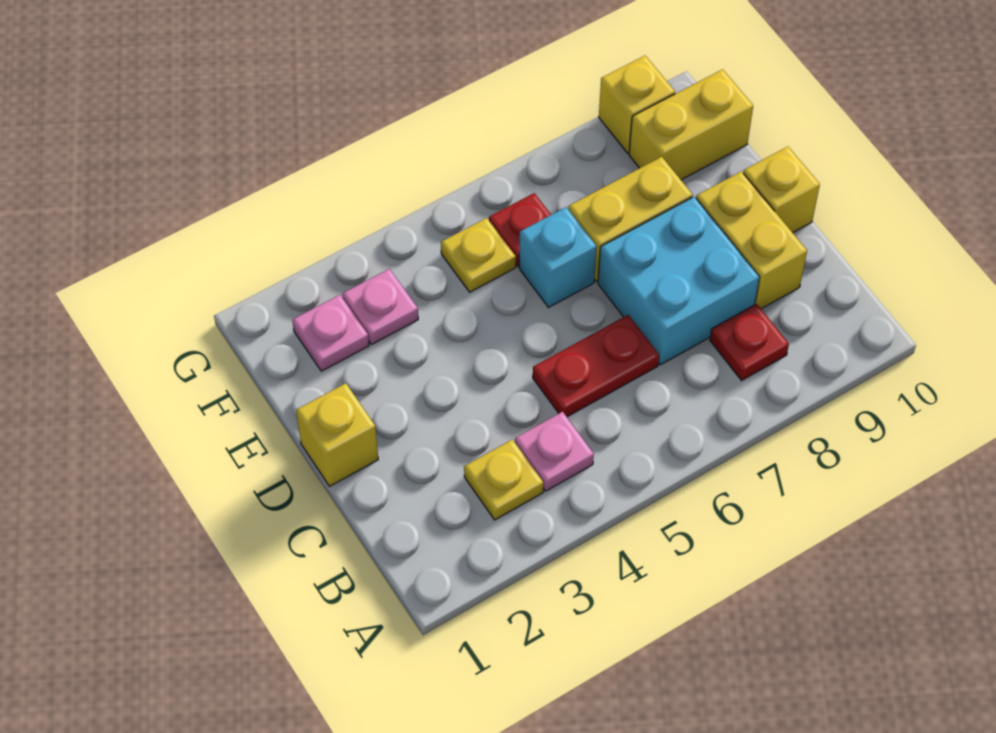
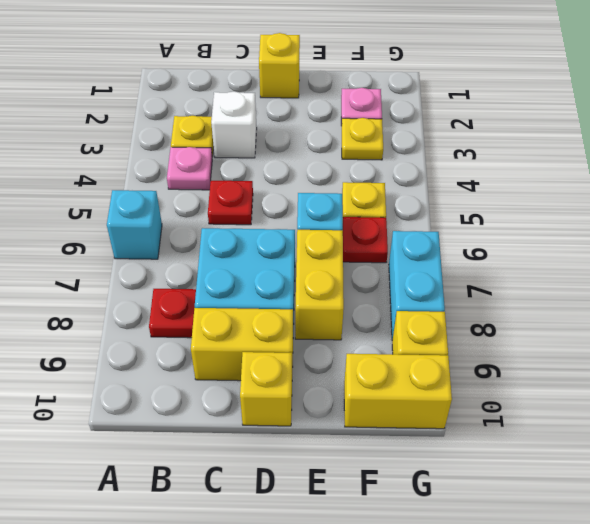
none -> cyan brick A6 level 1
none -> white brick C3 level 1
red plate C5:C6 level 1 -> red plate C5 level 1
pink plate F3 level 1 -> yellow plate F3 level 1
yellow brick F9:F10 level 1 -> yellow brick F10:G10 level 1
none -> cyan brick G7:G8 level 1

